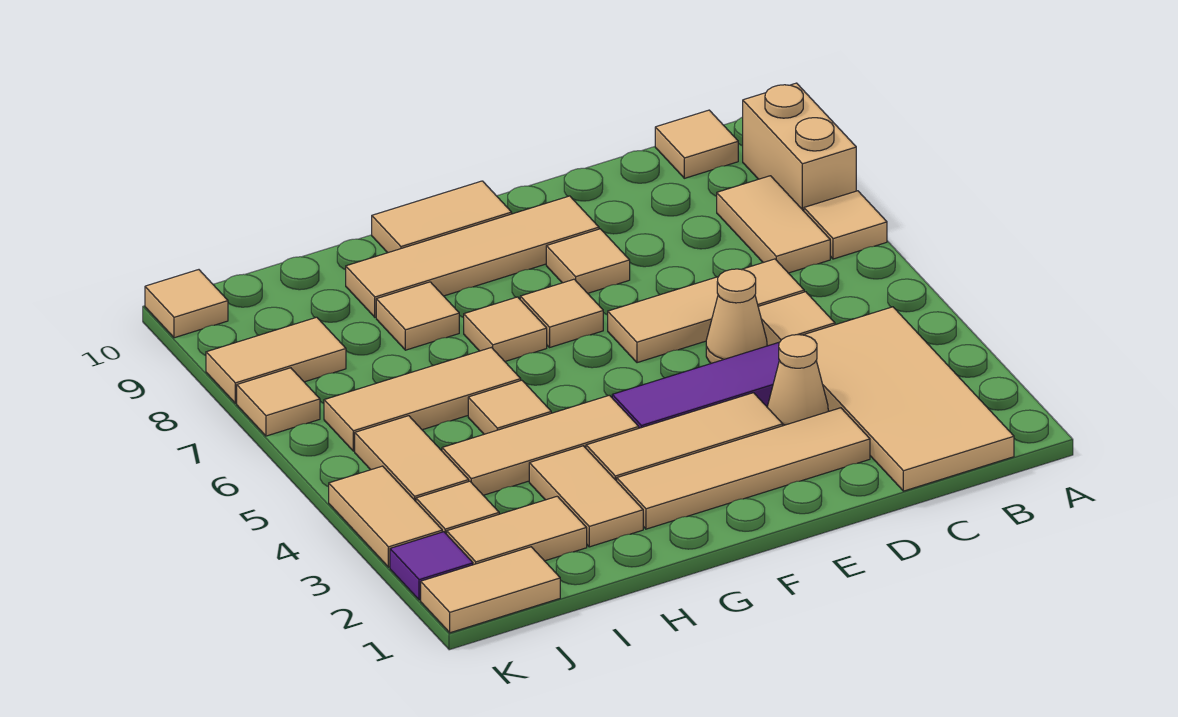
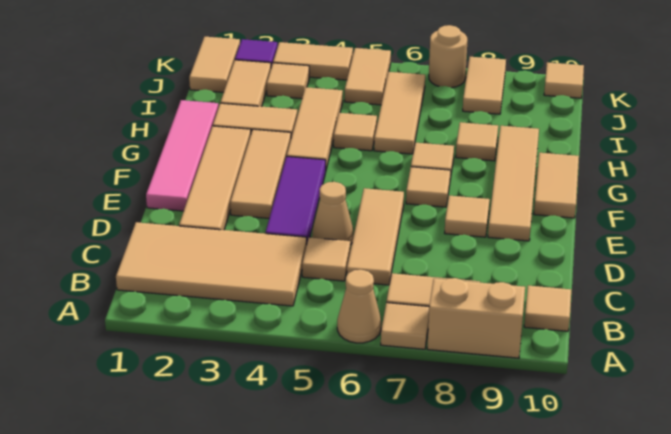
tan cone D3 level 1 -> tan cone A6 level 1
none -> pink tile E1:H1 level 1
tan tile J4:J5 level 1 -> tan tile J5:K5 level 1
tan tile K7 level 1 -> tan round brick K7 level 1

